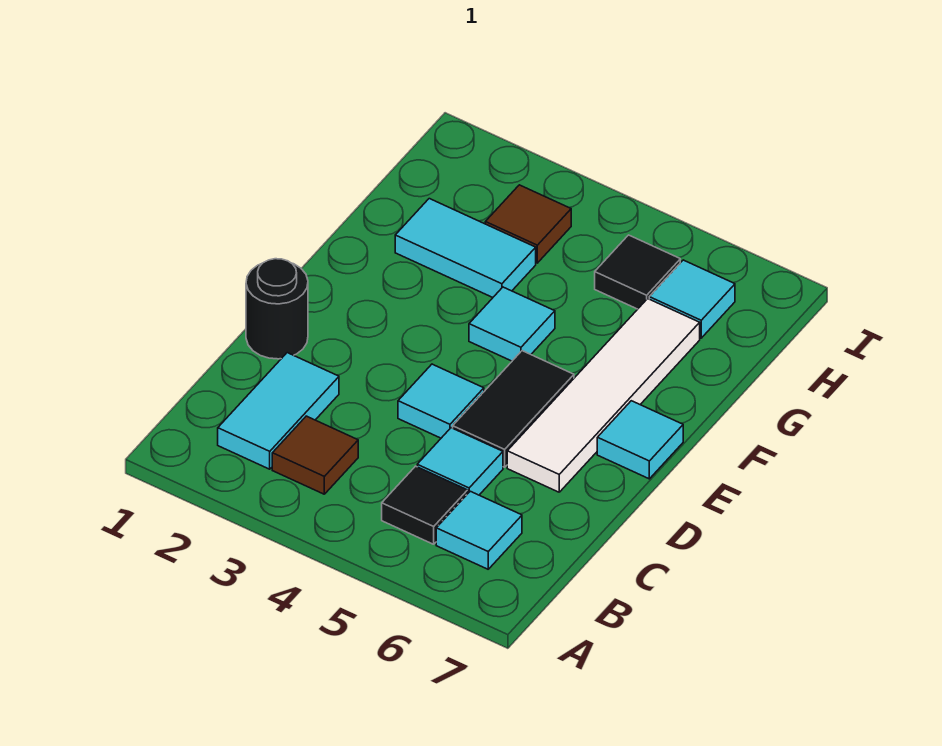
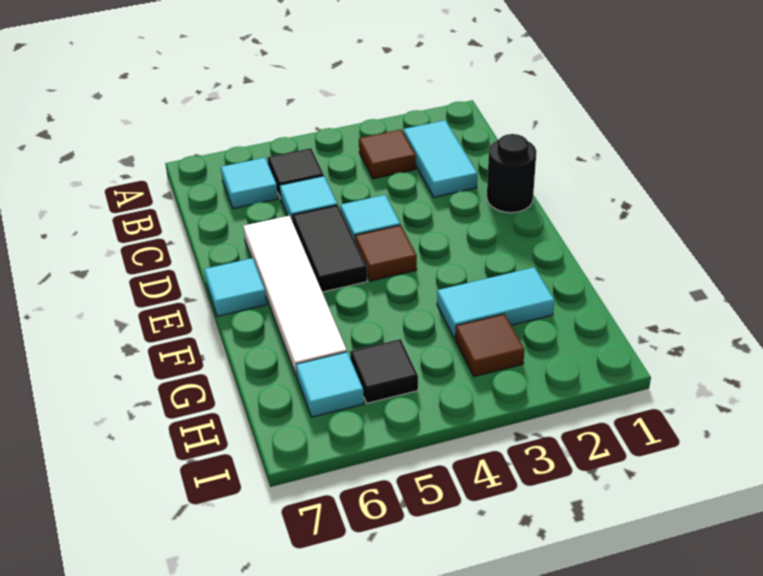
none -> brown tile E4 level 1
cyan tile F4 level 1 -> none

